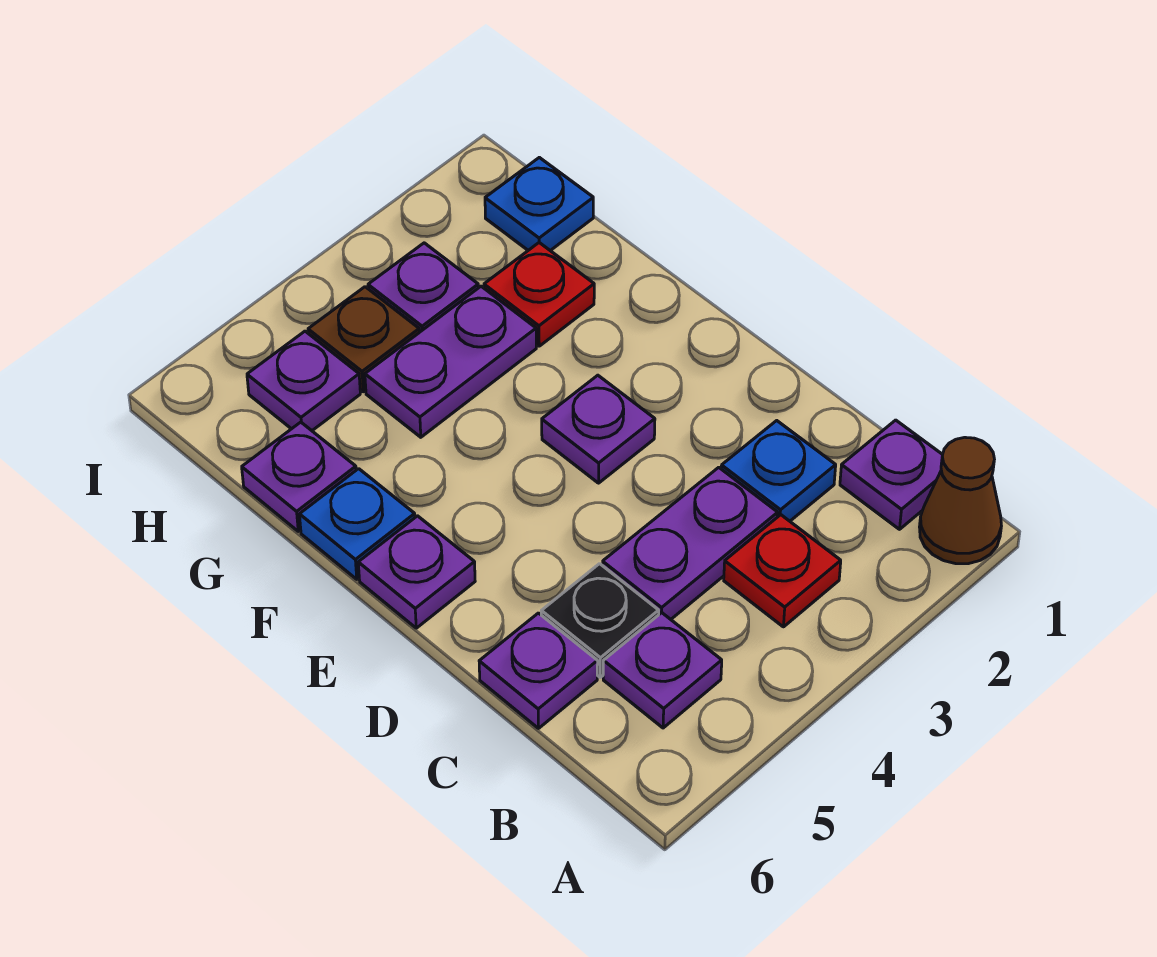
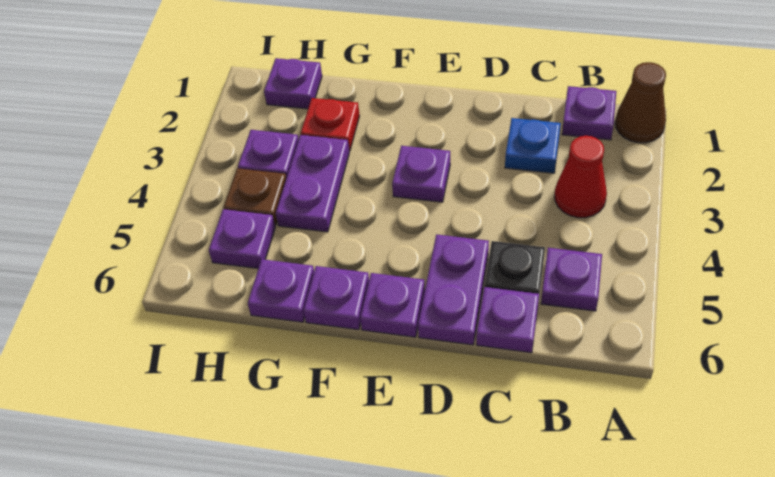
red plate B3 level 1 -> red cone B3 level 1
purple plate C3:C4 level 1 -> purple plate D5:D6 level 1
blue plate F6 level 1 -> purple plate F6 level 1
blue plate H1 level 1 -> purple plate H1 level 1

